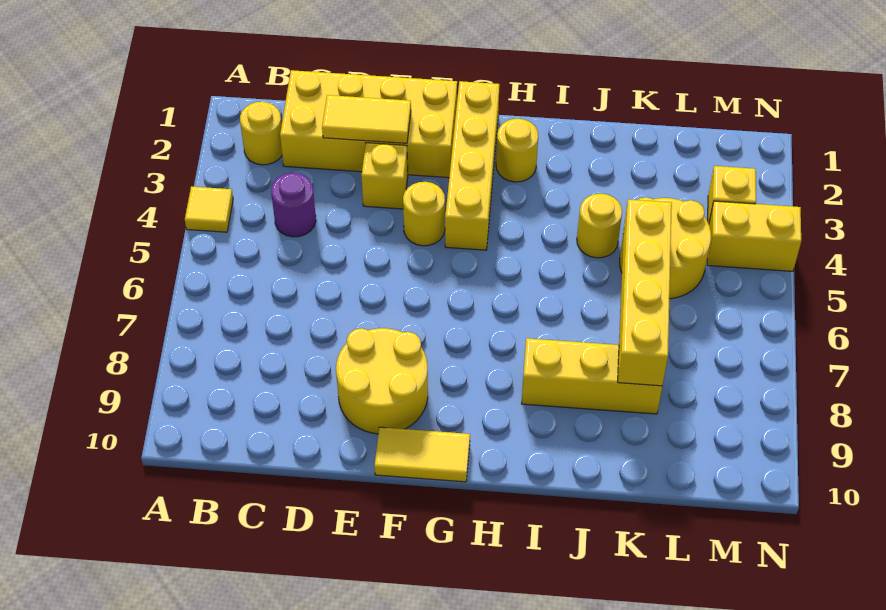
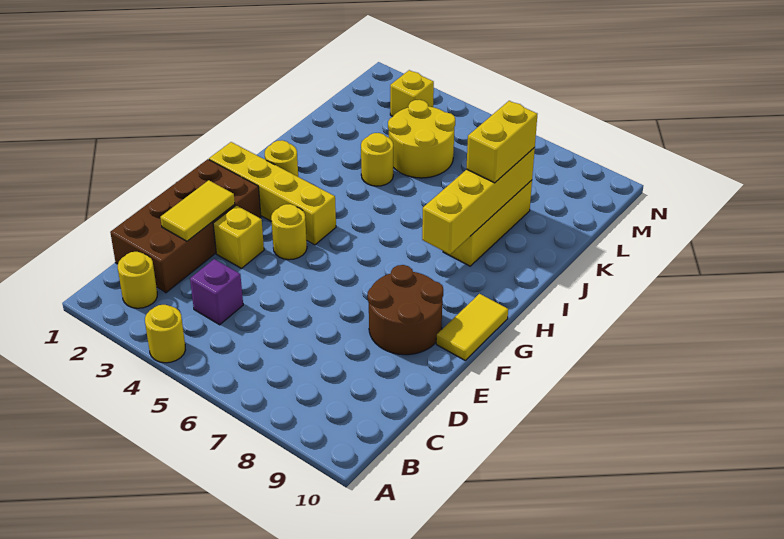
yellow tile A4 level 1 -> yellow round brick A4 level 1
yellow brick C1:F2 level 1 -> brown brick C1:F2 level 1
purple round brick C4 level 1 -> purple brick C4 level 1
yellow round brick E8:F9 level 1 -> brown round brick E8:F9 level 1
yellow brick K5:K8 level 2 -> yellow brick H8:K8 level 2
yellow brick M4:N4 level 1 -> yellow brick J8:K8 level 3

